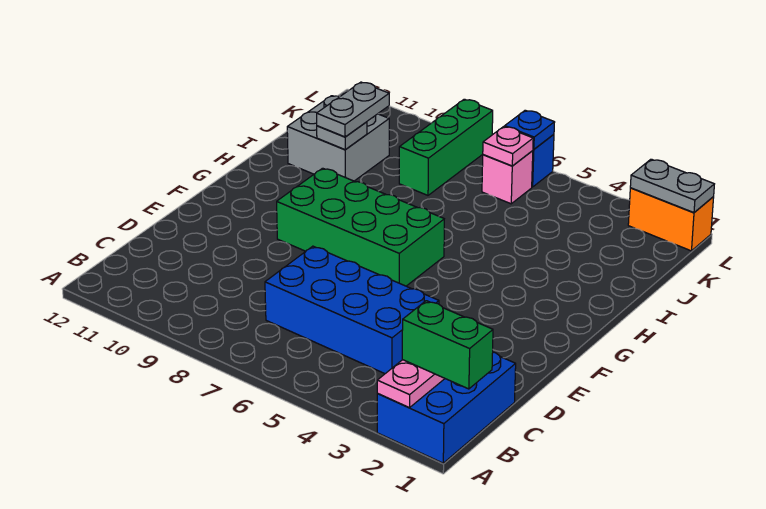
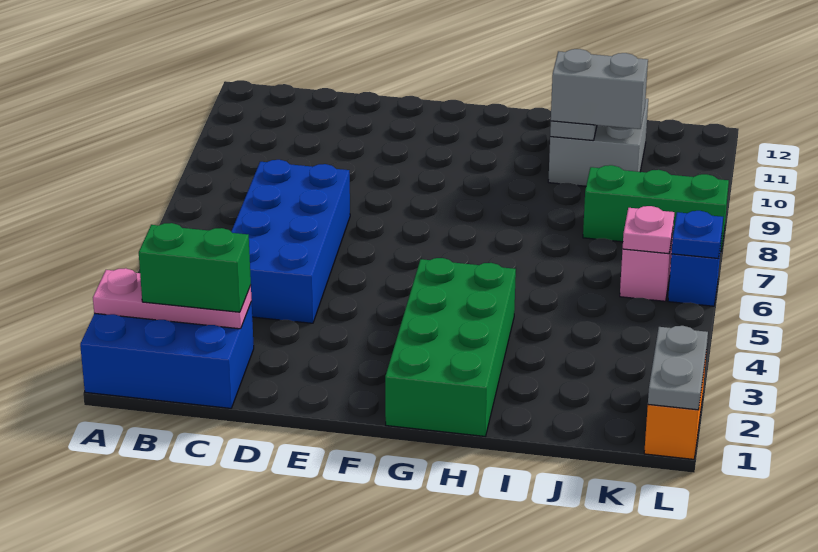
green brick B1:B2 level 3 -> green brick B2:C2 level 3
green brick F6:G9 level 1 -> green brick G1:H4 level 1
grey plate I10:J10 level 3 -> grey brick I10:J10 level 3

